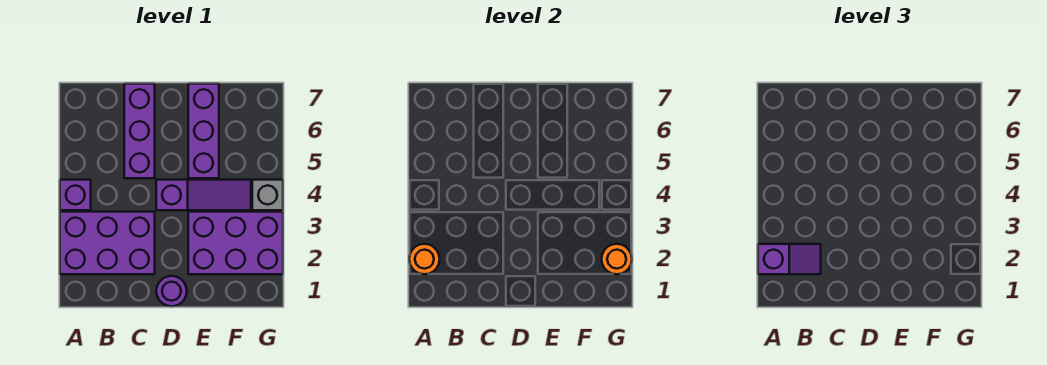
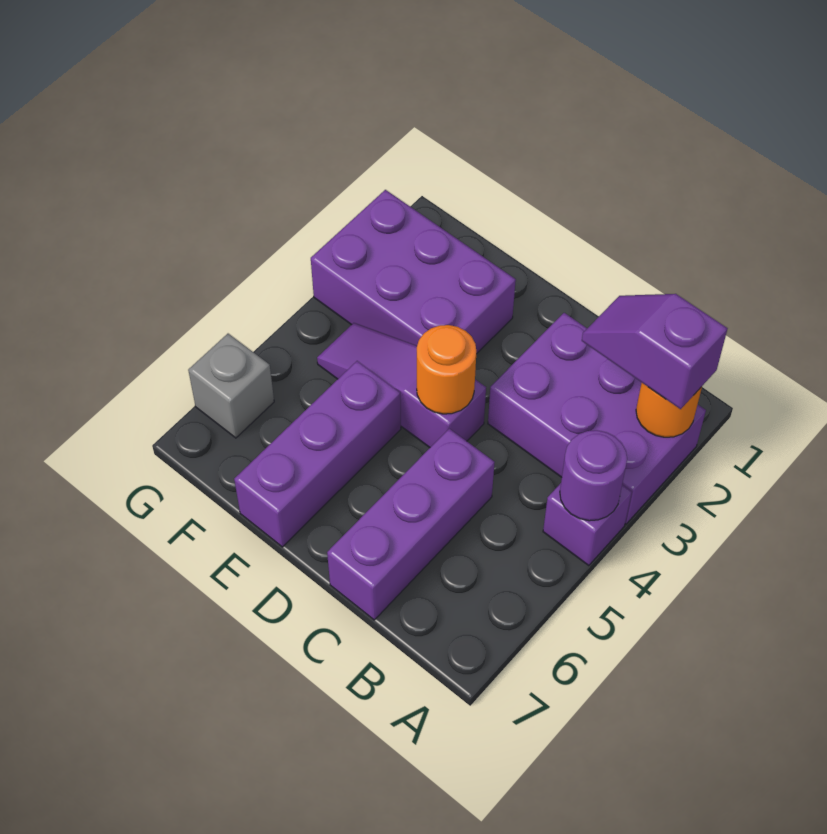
purple round brick D1 level 1 -> purple round brick A4 level 2
orange round brick G2 level 2 -> orange round brick D4 level 2
grey brick G4 level 1 -> grey brick G6 level 1

